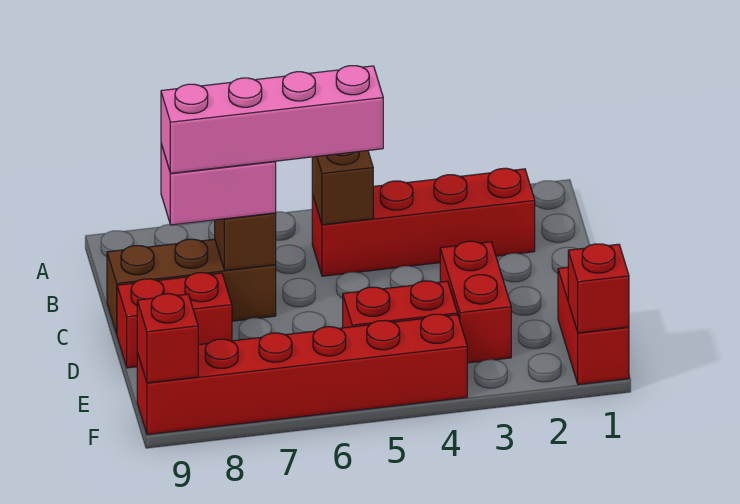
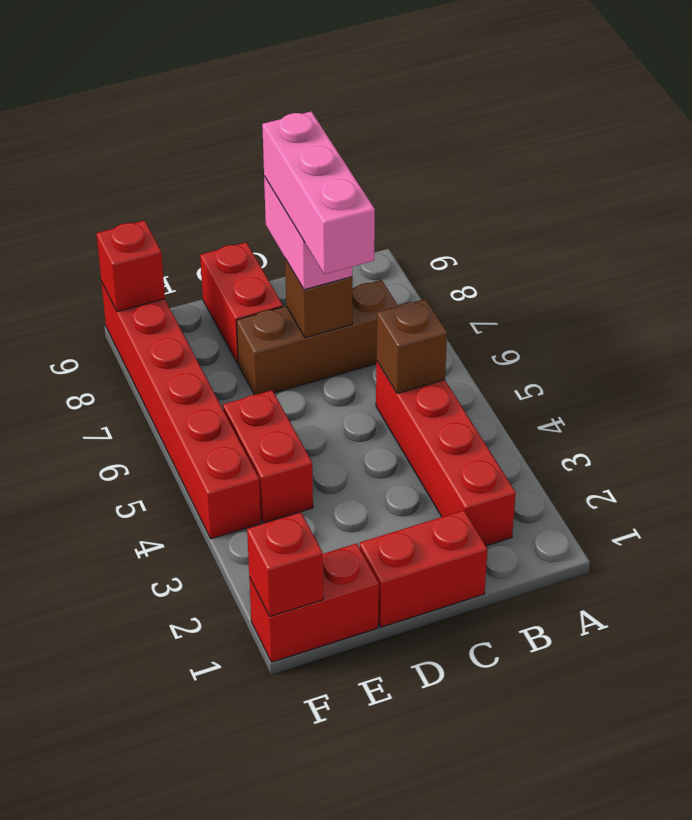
pink brick C5:C8 level 4 -> pink brick C6:C8 level 4
brown brick C7:C9 level 1 -> brown brick B7:D7 level 1
red brick D3:E3 level 1 -> red brick C1:D1 level 1

